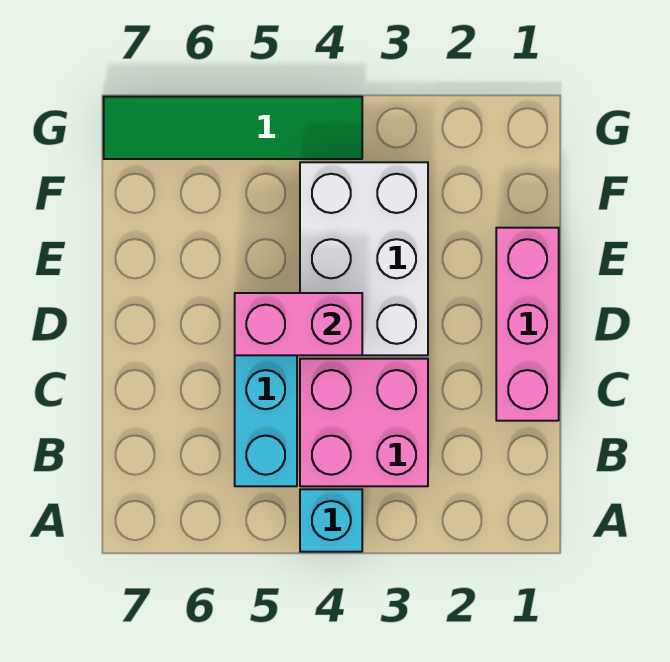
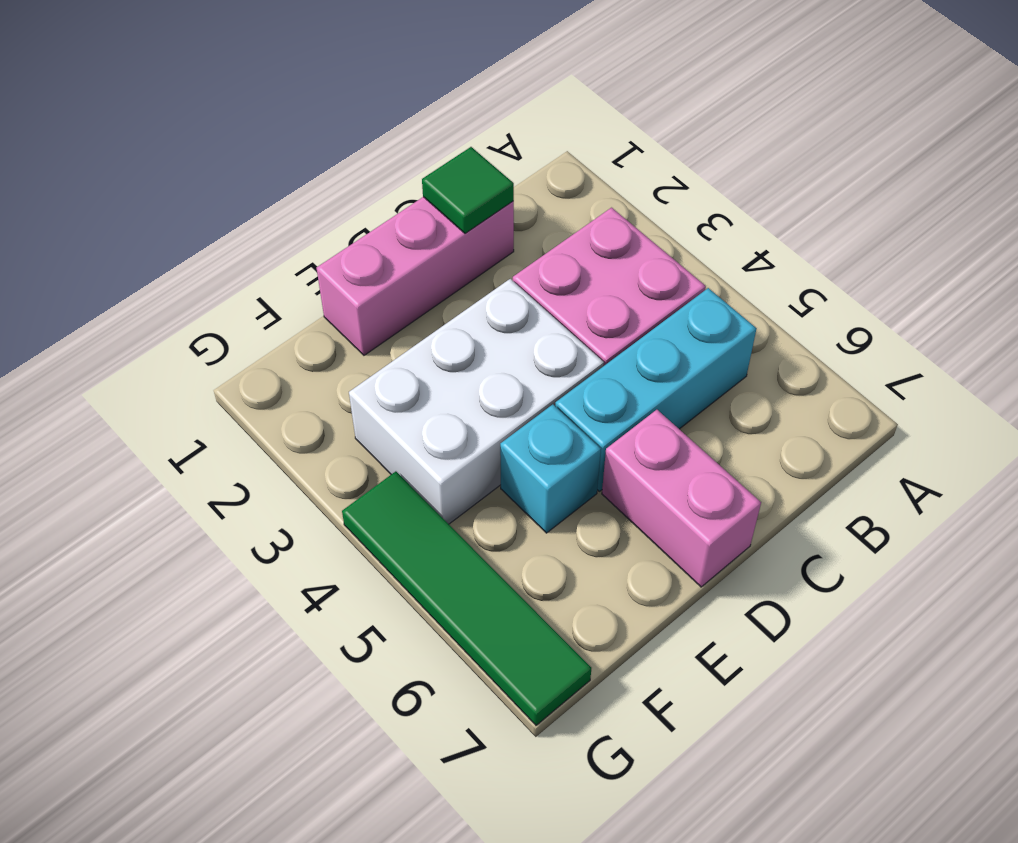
cyan brick A4 level 1 -> cyan brick E5 level 1
none -> green tile C1 level 2
pink brick D4:D5 level 2 -> pink brick D6:D7 level 1

